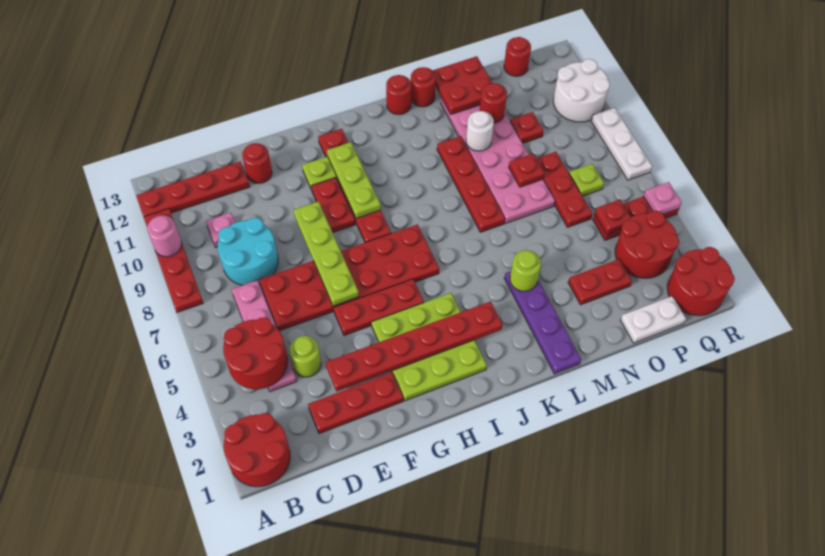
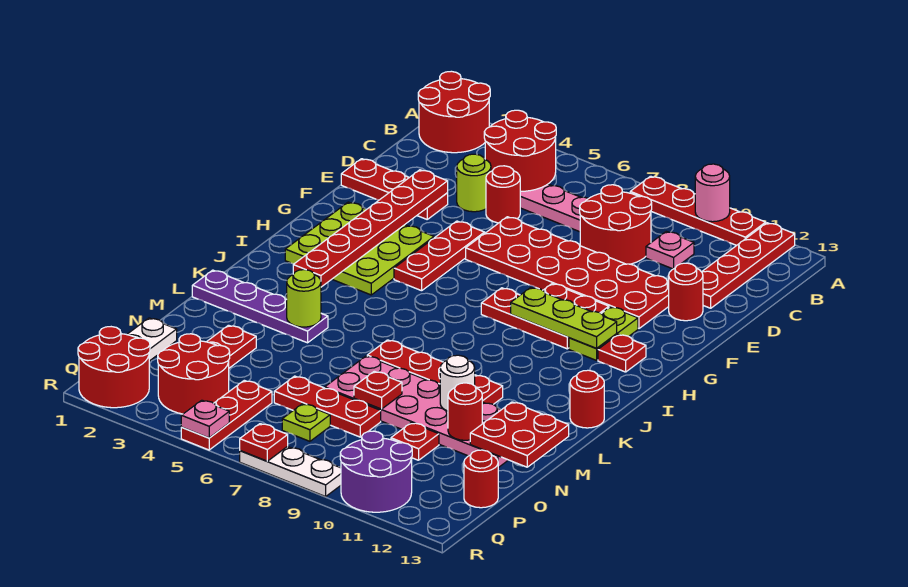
cyan round brick C8:D9 level 1 -> red round brick C8:D9 level 1
red plate D2:F2 level 1 -> red plate E1:E3 level 1
red plate D6:I7 level 1 -> red plate E6:F11 level 1
lime plate F6:F9 level 2 -> none
red round brick L13 level 1 -> red round brick D5 level 1
red plate P5 level 2 -> red plate R7 level 2
white round brick Q10:R11 level 1 -> purple round brick Q10:R11 level 1

